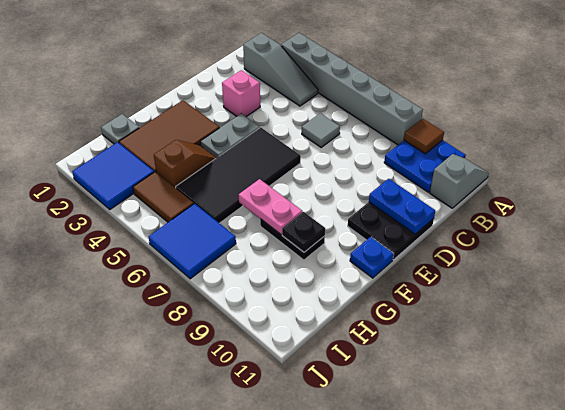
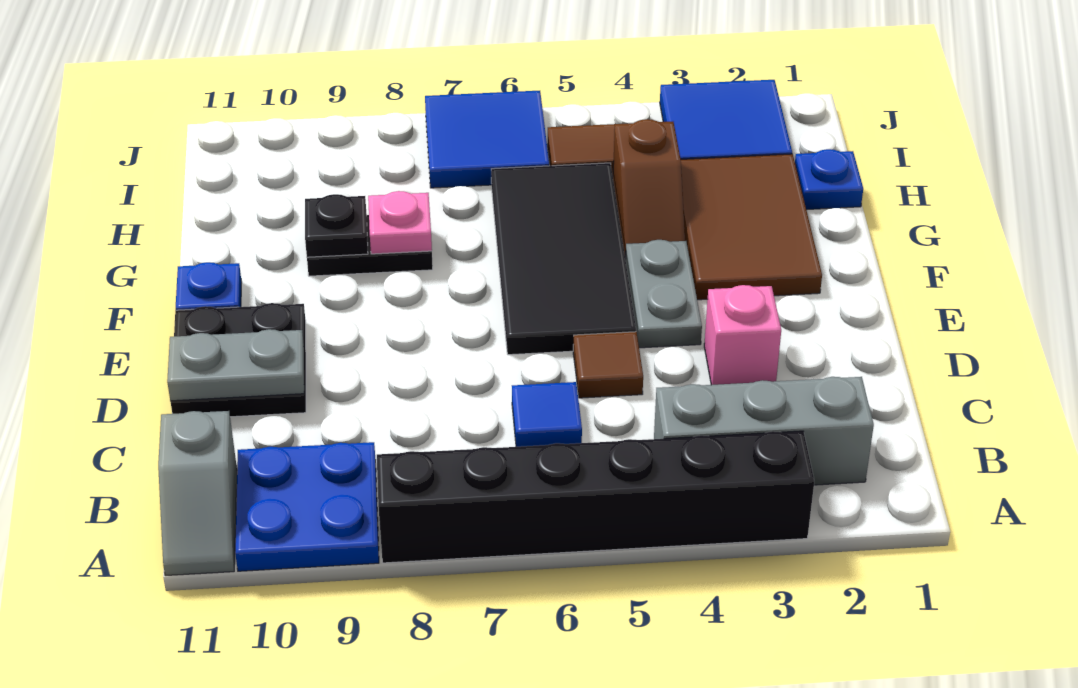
grey brick A3:A8 level 1 -> black brick A3:A8 level 1
brown tile A9 level 2 -> brown tile D5 level 1
grey slope B2:B4 level 1 top 2 -> grey brick B2:B4 level 1
grey tile C6 level 1 -> blue tile C6 level 1
blue plate D10:D11 level 2 -> grey plate D10:D11 level 2
pink plate G7:G8 level 2 -> pink plate G8 level 2
grey plate H1 level 1 -> blue plate H1 level 1

